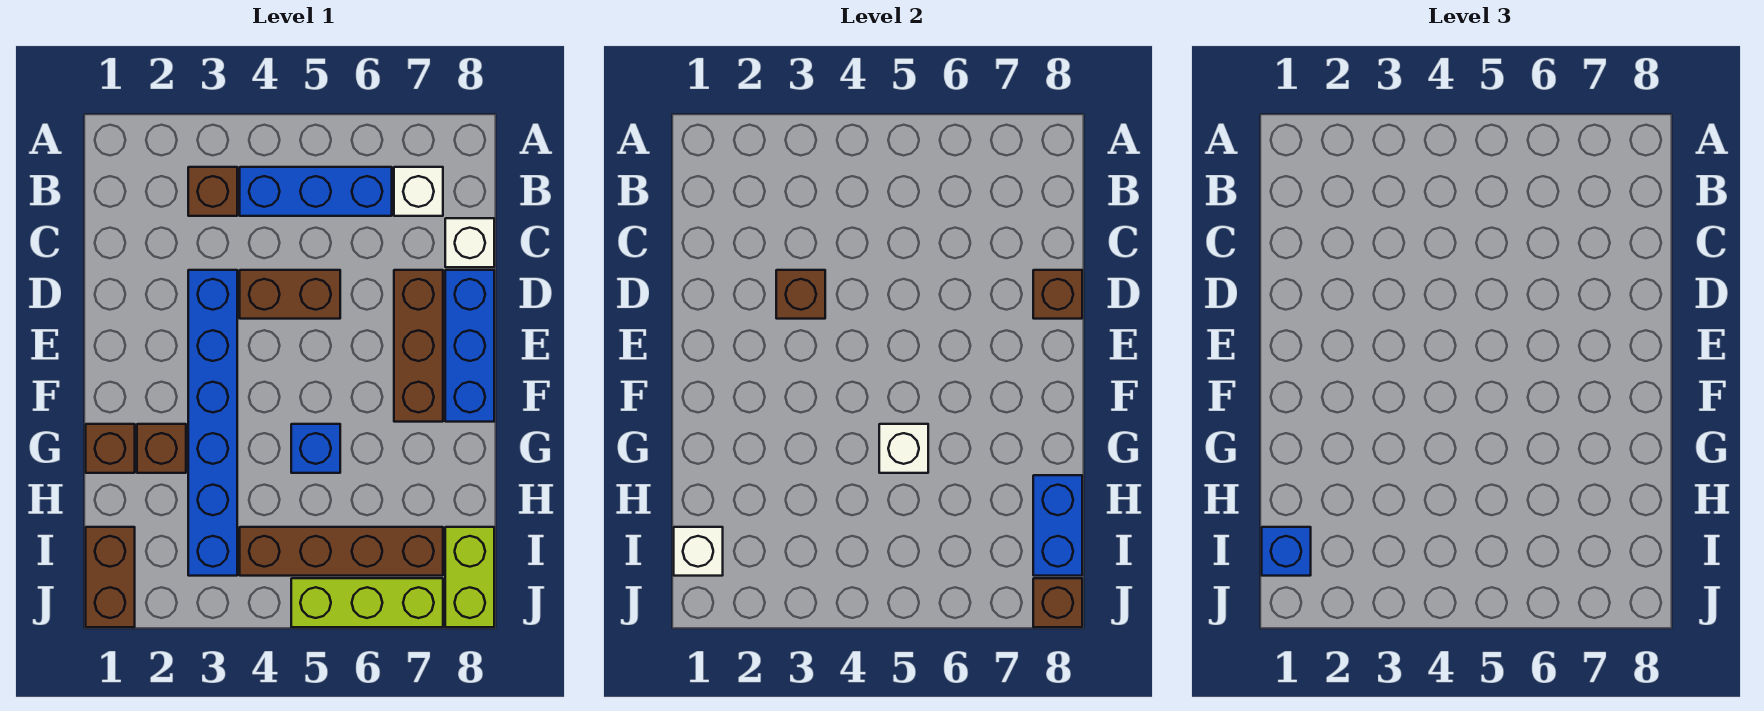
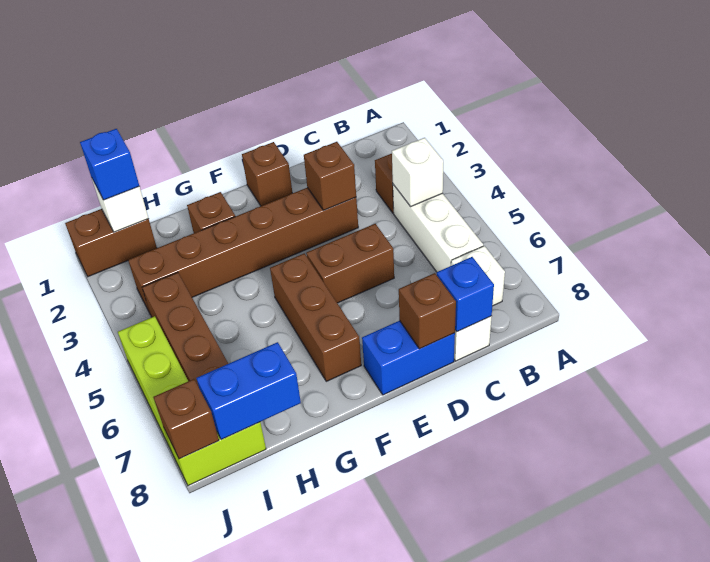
blue brick B4:B6 level 1 -> white brick B4:B6 level 1
blue brick D3:I3 level 1 -> brown brick D3:I3 level 1
brown brick D4:D5 level 1 -> brown brick D5:E5 level 1
brown brick D7:F7 level 1 -> brown brick F5:F7 level 1
blue brick D8:F8 level 1 -> blue brick D8:E8 level 1
brown brick G1 level 1 -> brown brick E1 level 1
blue brick G5 level 1 -> blue brick C8 level 2
white brick G5 level 2 -> white brick B4 level 2

